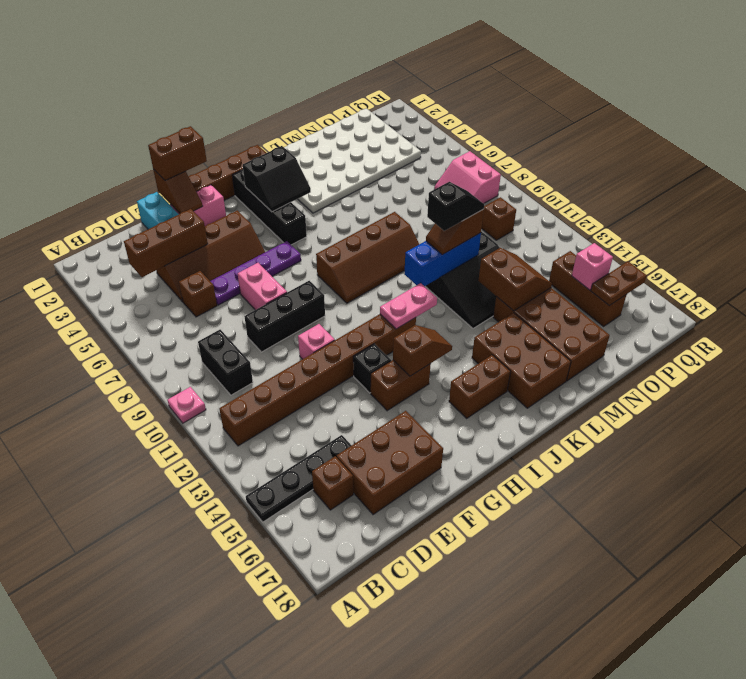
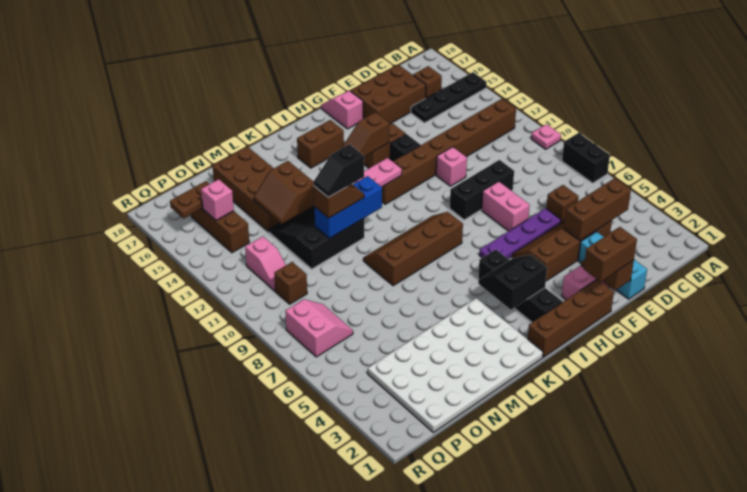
black brick C9:C10 level 1 -> black brick A7:A8 level 1
none -> pink slope G17:G18 level 1 top 17
brown brick K15:L17 level 1 -> none
none -> pink slope P11:P12 level 1 top 12

